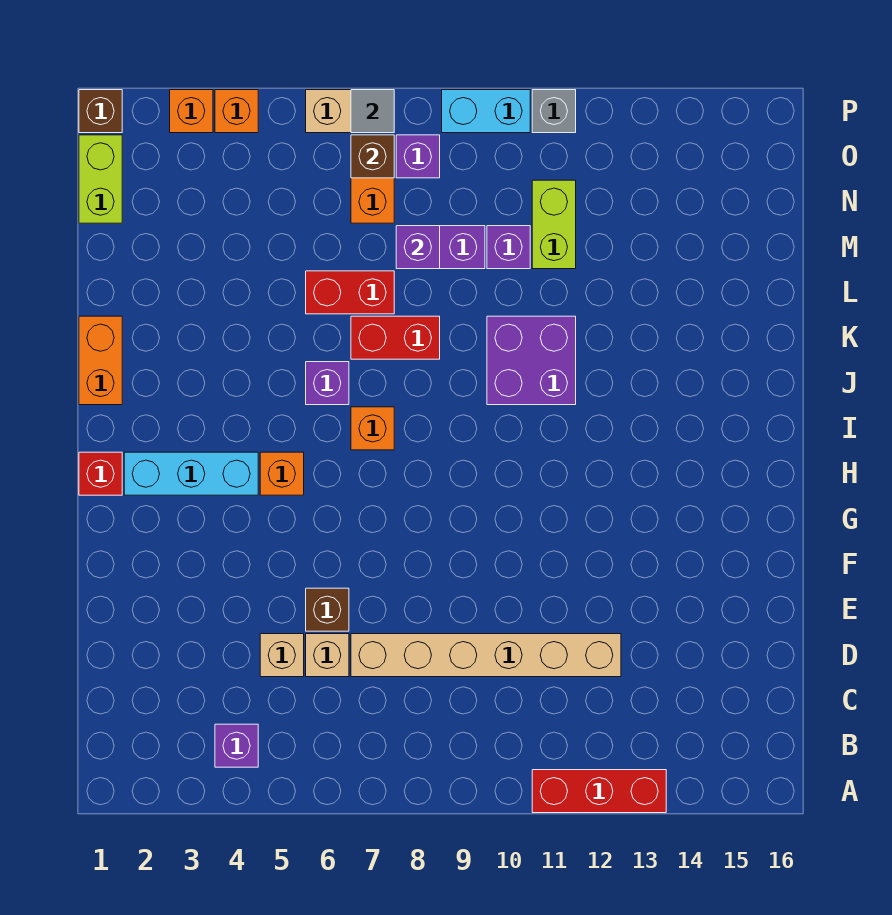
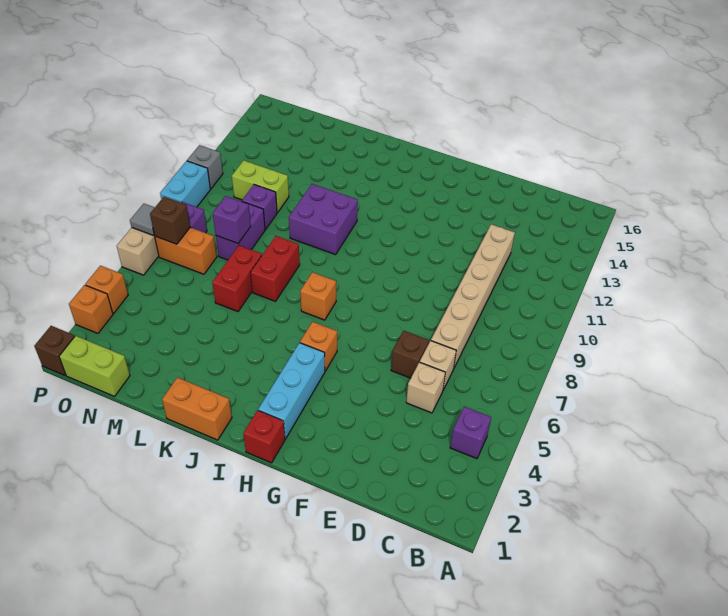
red brick A11:A13 level 1 -> none
purple brick J6 level 1 -> none

